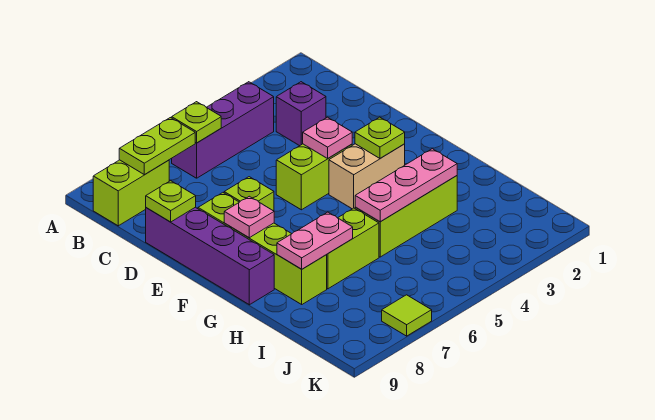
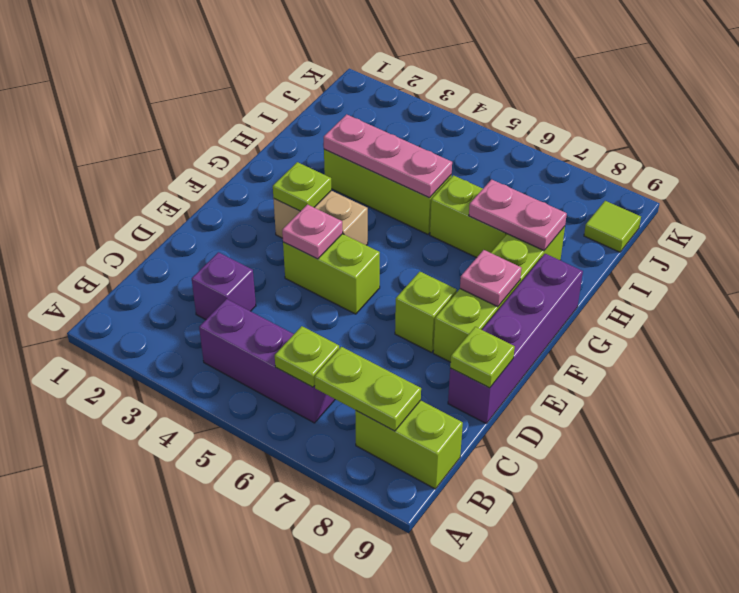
lime tile K7 level 1 -> lime tile J9 level 1

